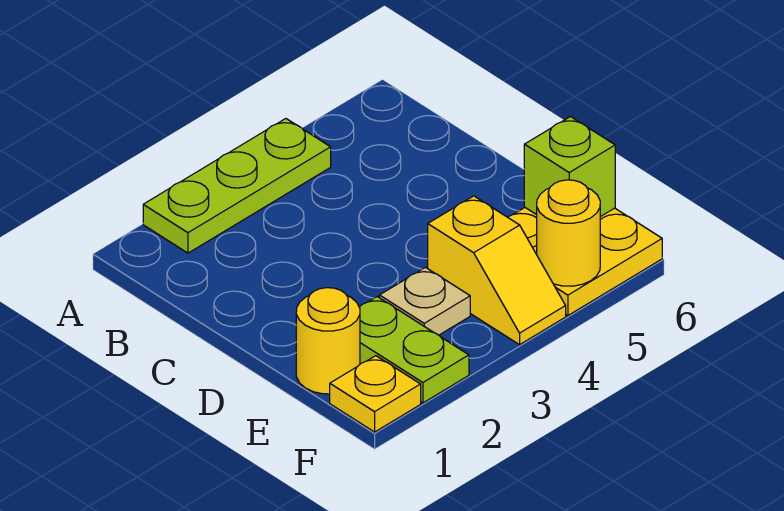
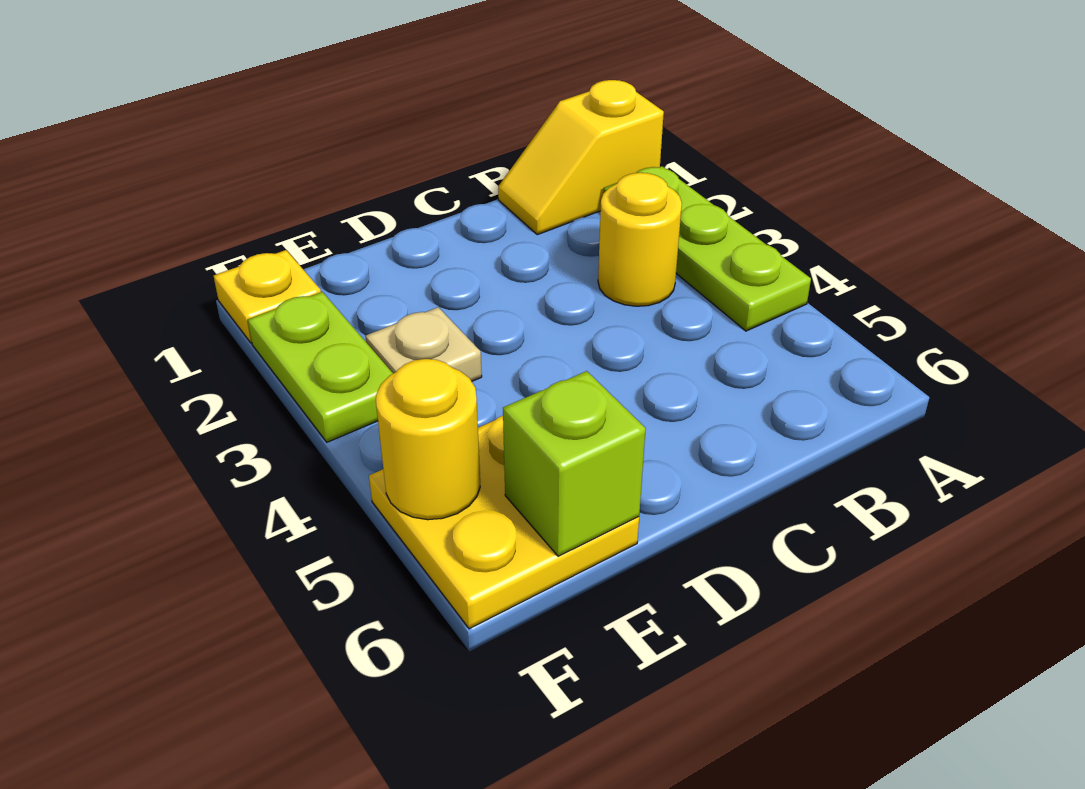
yellow round brick E1 level 1 -> yellow round brick B3 level 1
lime plate E2:F2 level 1 -> lime plate F2:F3 level 1
yellow slope E4:F4 level 1 top E -> yellow slope A1:B1 level 1 top A

